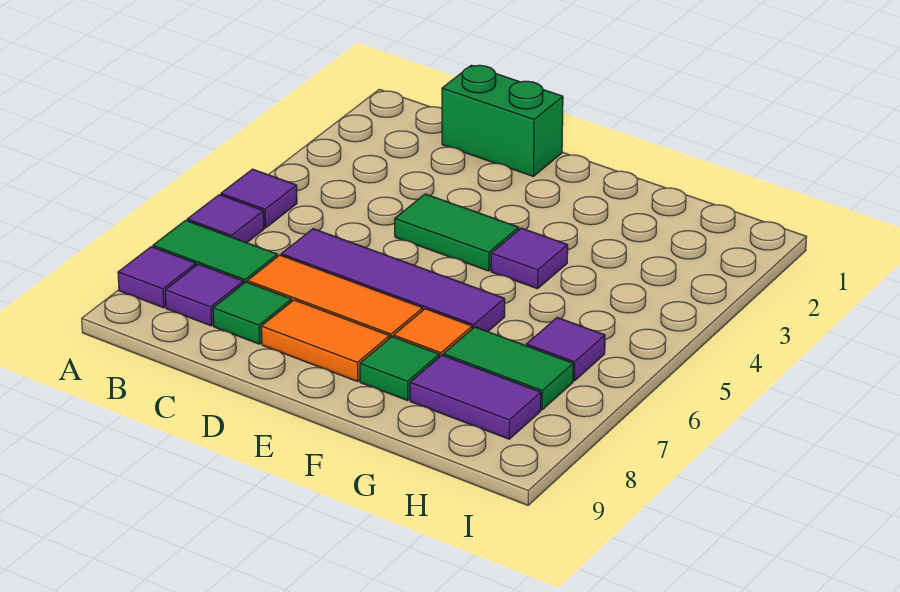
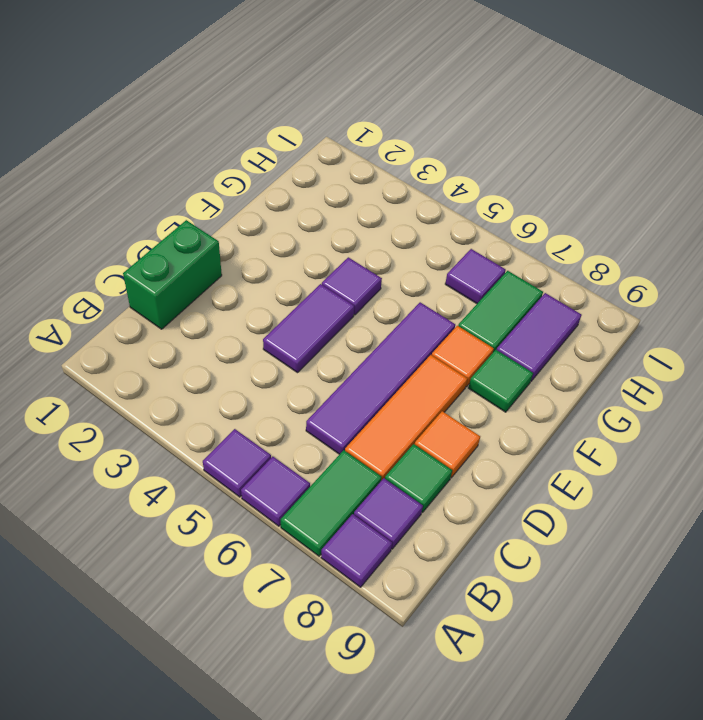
green tile D4:E4 level 1 -> purple tile D4:E4 level 1
orange tile D8:E8 level 1 -> orange tile D8 level 1

